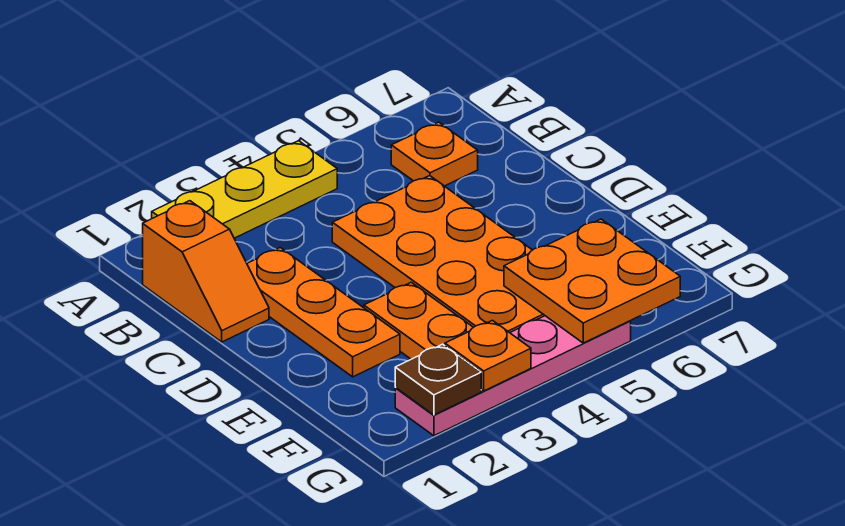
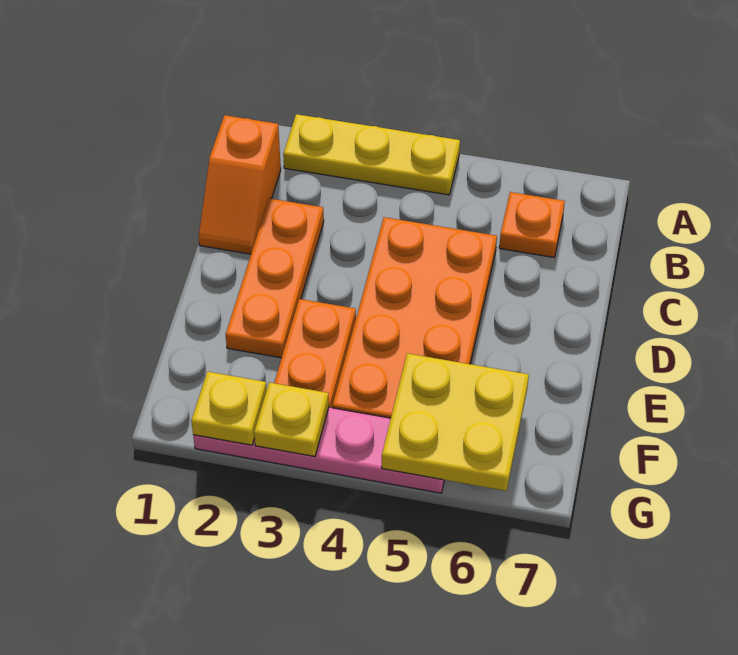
orange plate F5:G6 level 2 -> yellow plate F5:G6 level 2
brown plate G2 level 2 -> yellow plate G2 level 2
orange plate G3 level 2 -> yellow plate G3 level 2

